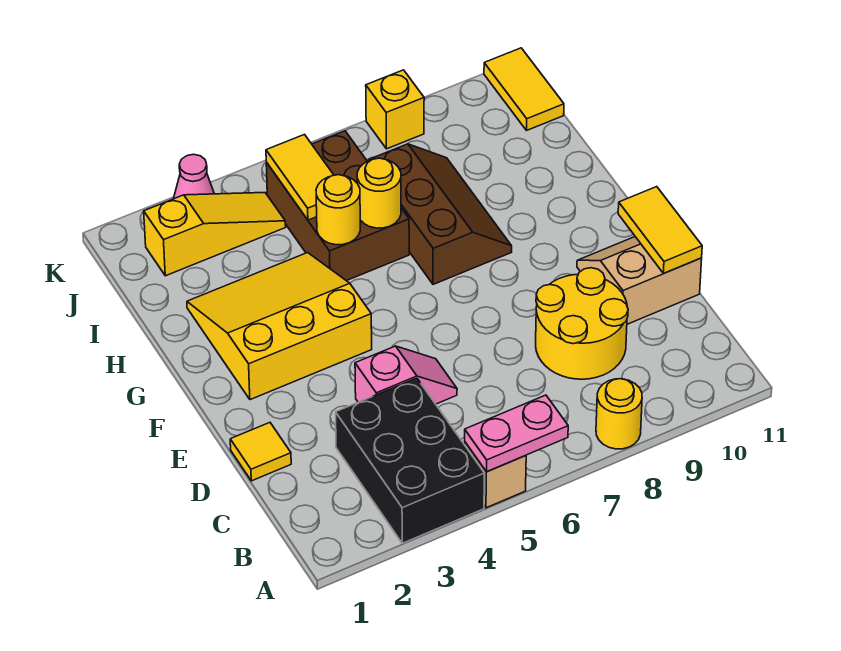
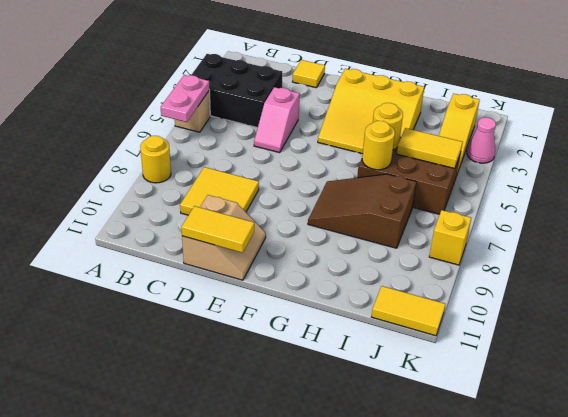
yellow round brick C8:D9 level 1 -> yellow tile C8:D9 level 1
yellow slope F2:H4 level 1 top F -> yellow slope F2:H4 level 1 top 2
brown slope G7:I8 level 1 top 7 -> brown slope G7:I8 level 1 top I

